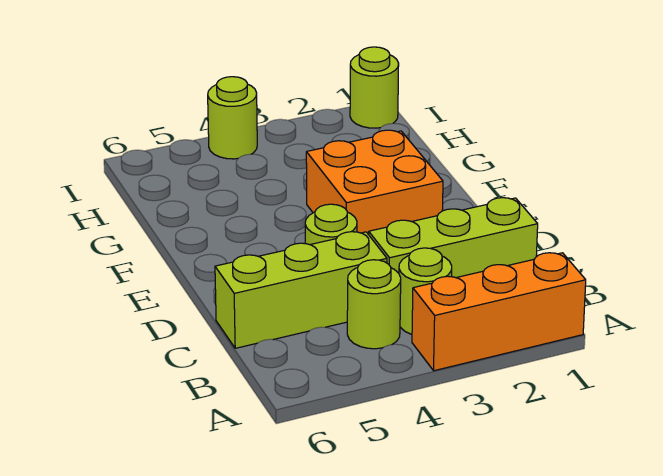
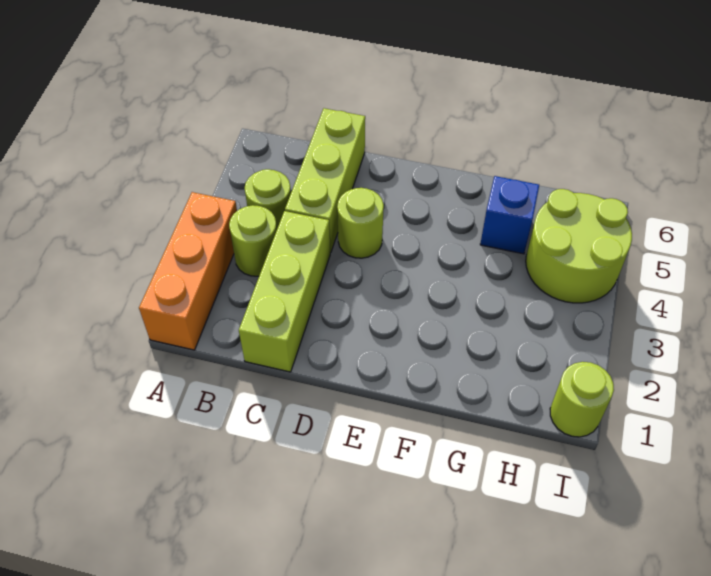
orange brick E2:F3 level 1 -> none
none -> blue brick G5 level 1
lime round brick I4 level 1 -> lime round brick H4:I5 level 1

